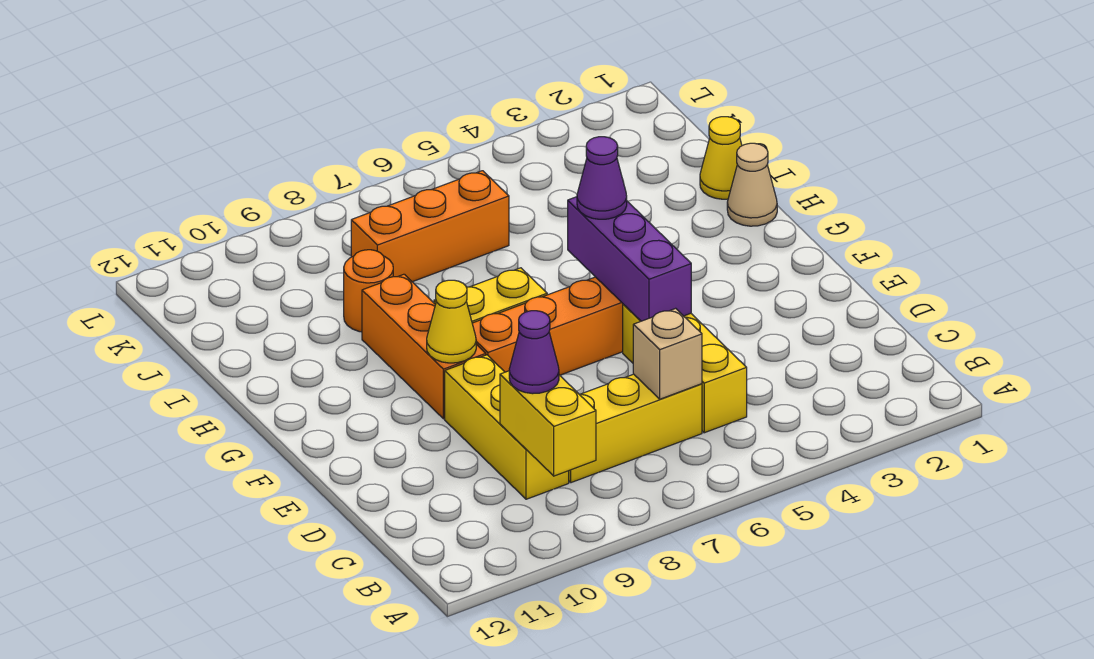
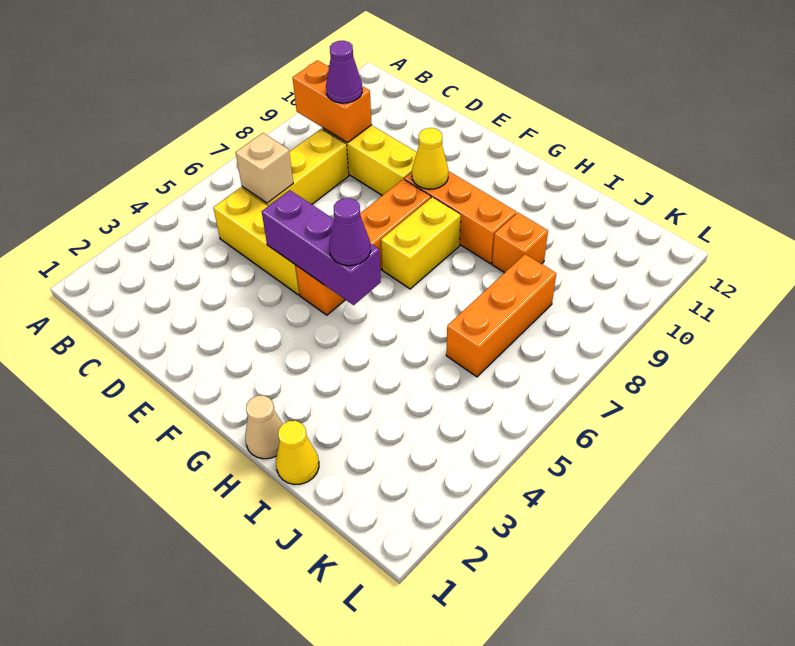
yellow brick B9:C9 level 2 -> orange brick B9:C9 level 2
orange round brick I9 level 1 -> orange brick I9 level 1

